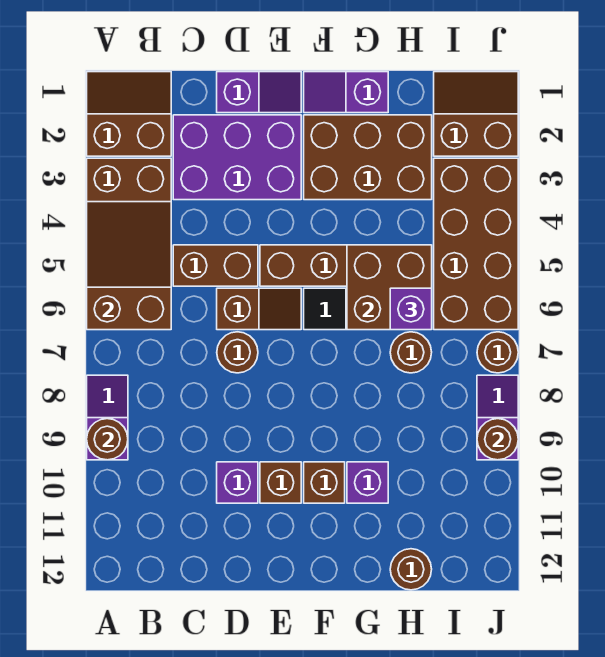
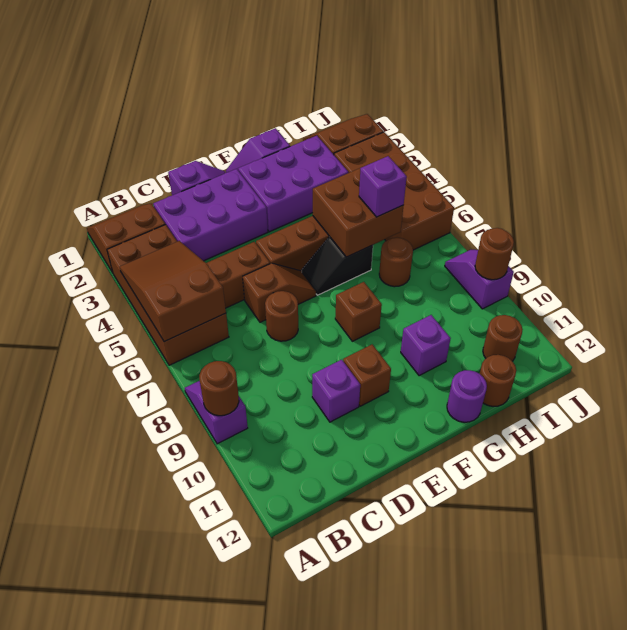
brown brick F2:H3 level 1 -> purple brick F2:H3 level 1
brown brick F10 level 1 -> brown brick F8 level 1
none -> purple round brick G12 level 1
brown round brick J7 level 1 -> brown round brick I11 level 1

